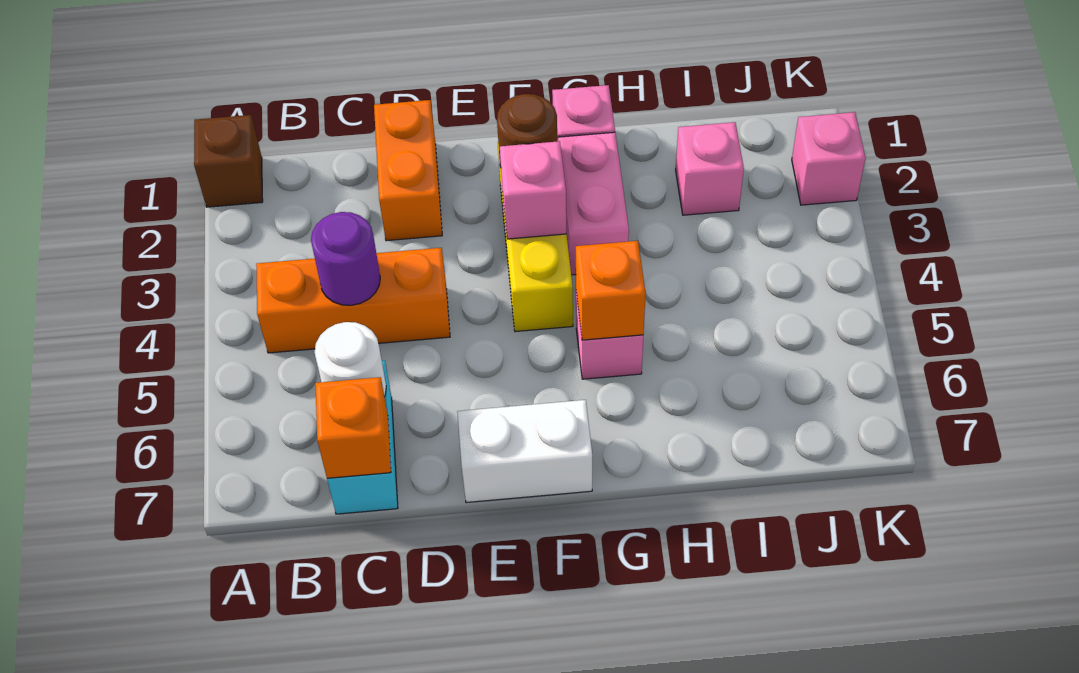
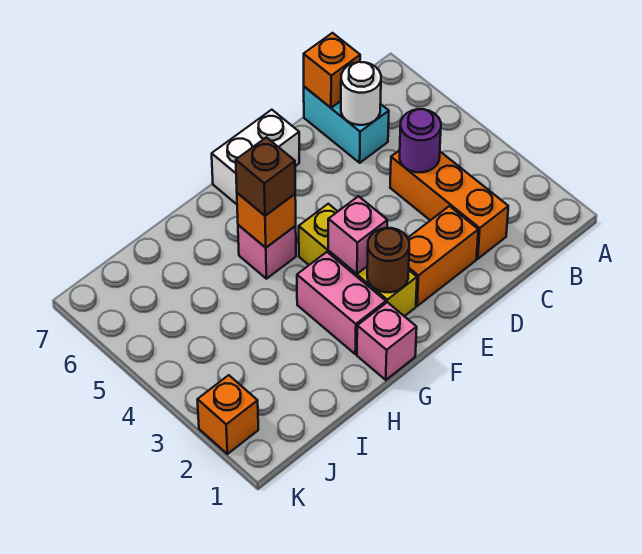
brown brick A1 level 1 -> brown brick G5 level 3
orange brick B4:D4 level 1 -> orange brick C2:C4 level 1
orange brick D1:D2 level 1 -> orange brick D2:E2 level 1
pink brick I2 level 1 -> none
pink brick K2 level 1 -> orange brick K2 level 1

